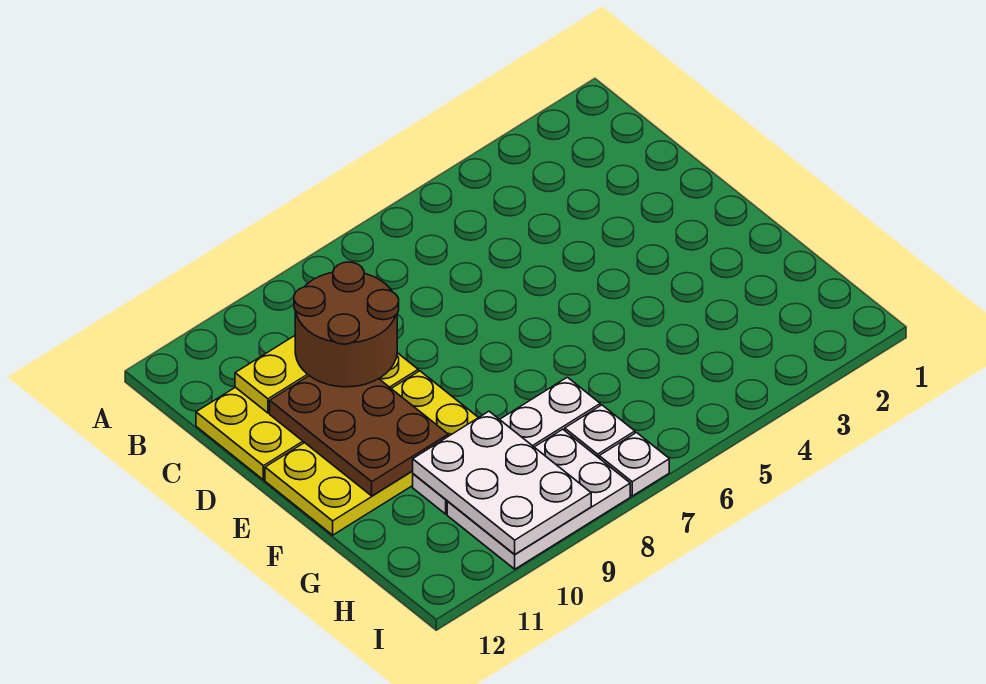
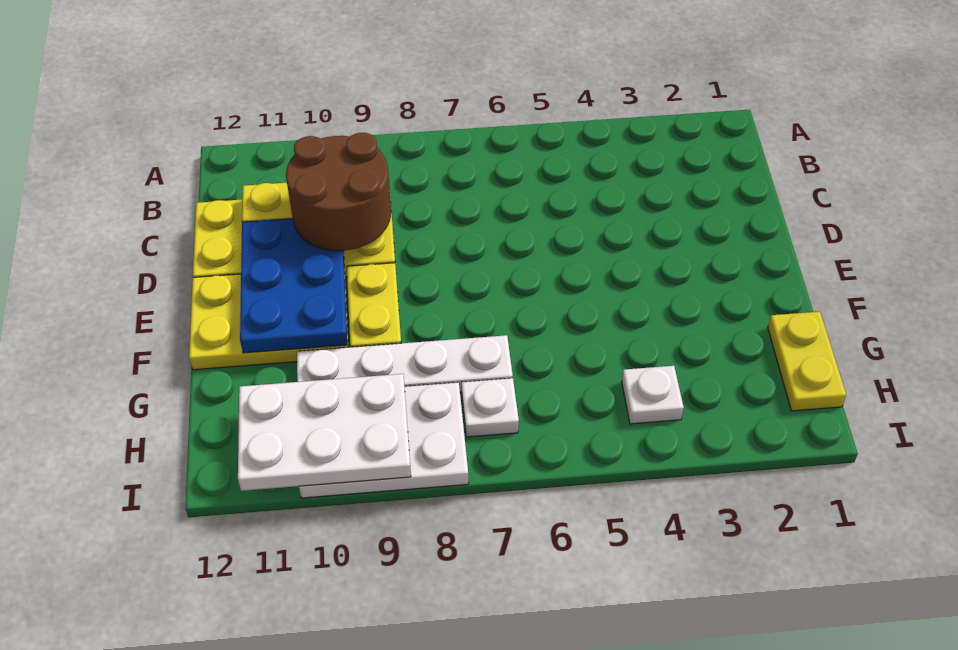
brown plate D10:F11 level 2 -> blue plate D10:F11 level 2
none -> yellow plate G1:H1 level 1
white plate G9:I10 level 2 -> white plate H9:I11 level 2
white plate I7 level 1 -> white plate H4 level 1

